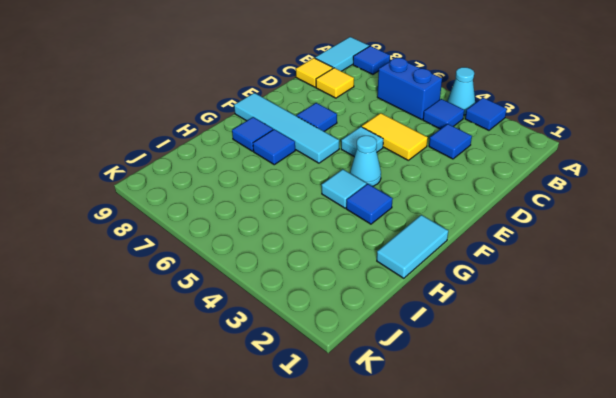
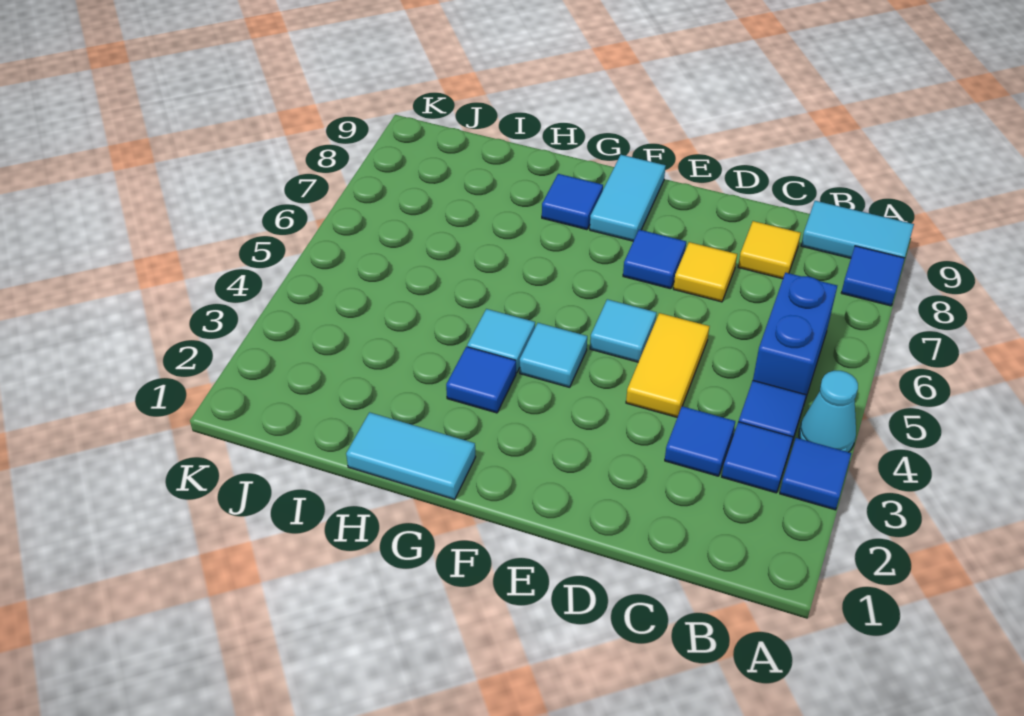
yellow tile C9 level 1 -> yellow tile D7 level 1
cyan cone F4 level 1 -> cyan tile F4 level 1
cyan tile F6:F9 level 1 -> cyan tile F8:F9 level 1
blue tile G7 level 1 -> blue tile B3 level 1

